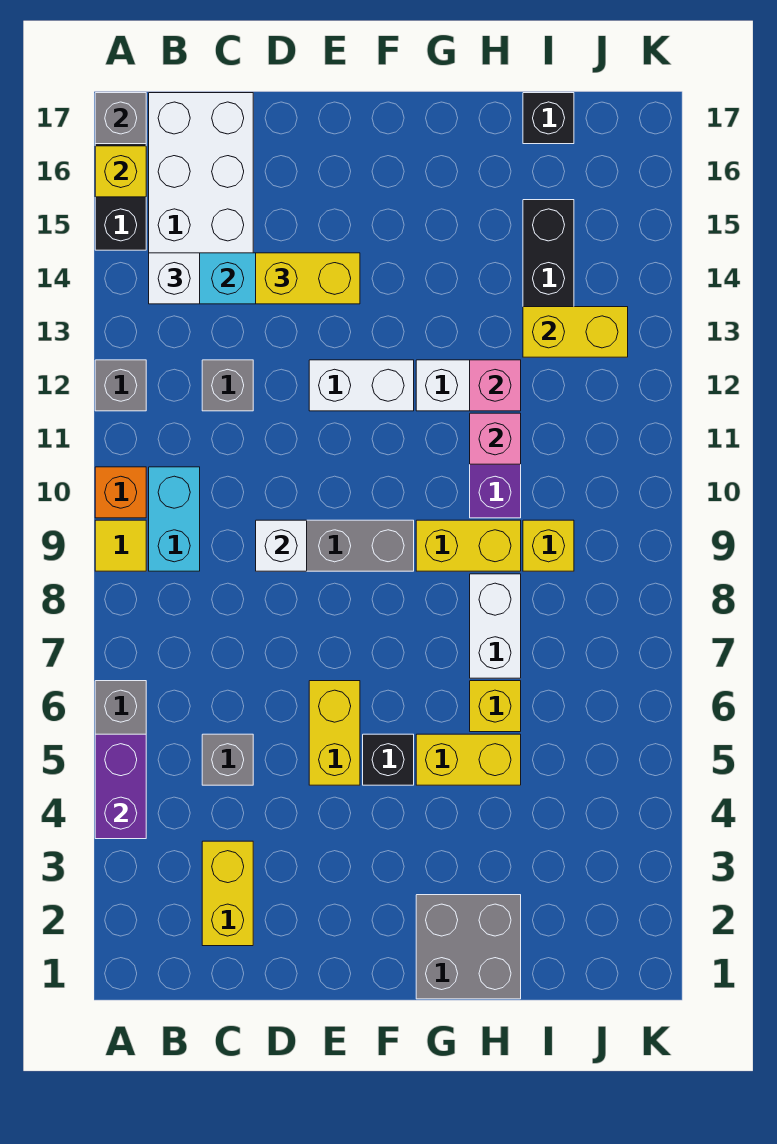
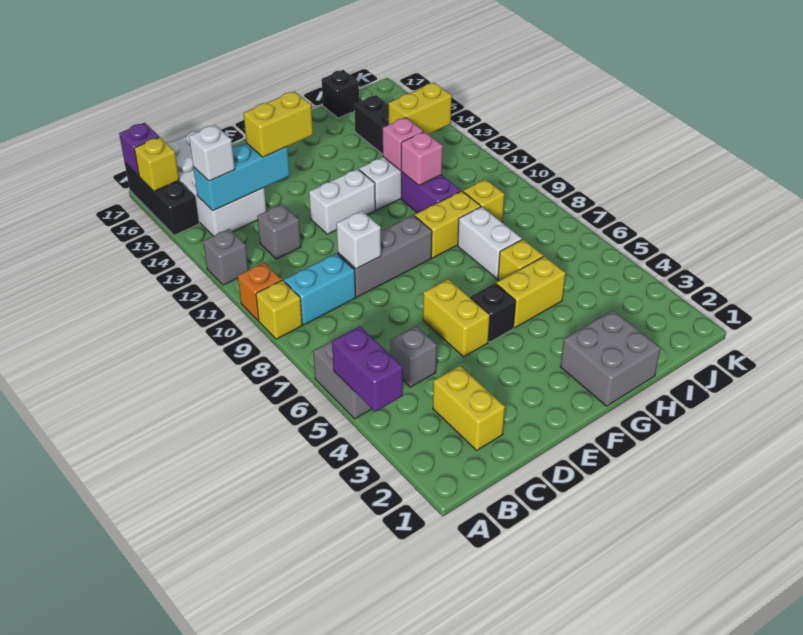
yellow tile A9 level 1 -> yellow brick A9 level 1
grey brick A17 level 2 -> purple brick A17 level 2
cyan brick B9:B10 level 1 -> cyan brick B9:C9 level 1

